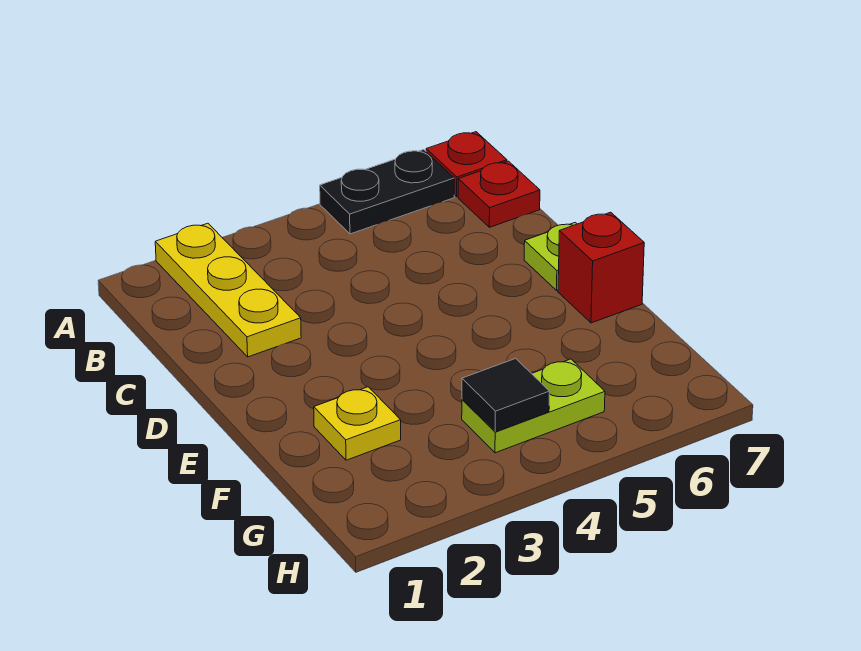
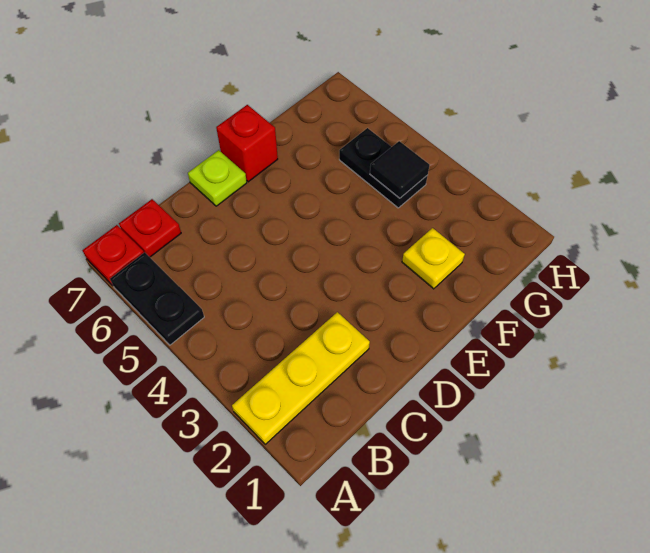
lime plate G4:G5 level 1 -> black plate G4:G5 level 1

